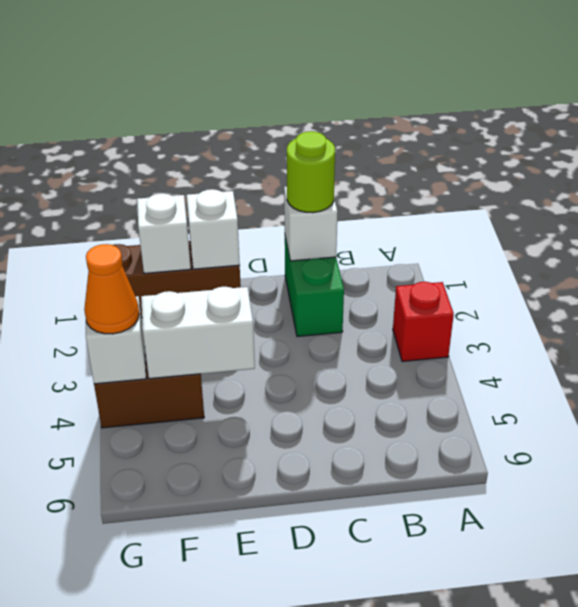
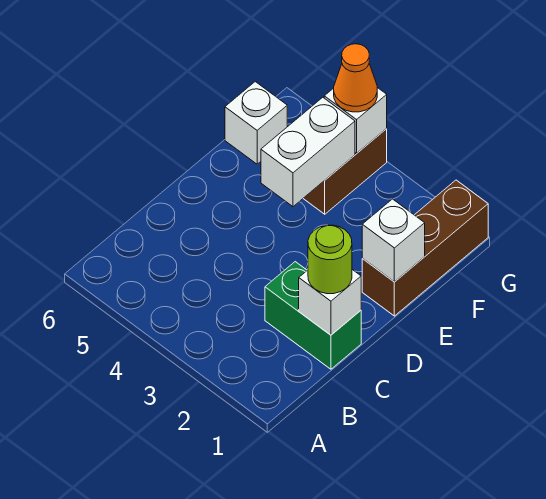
red brick A3 level 1 -> none
white brick F1 level 2 -> white brick F6 level 1

